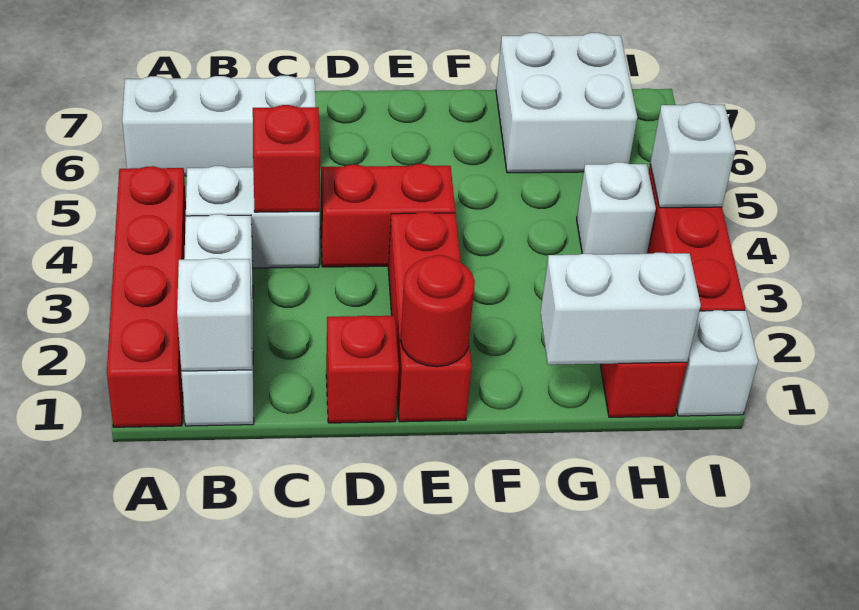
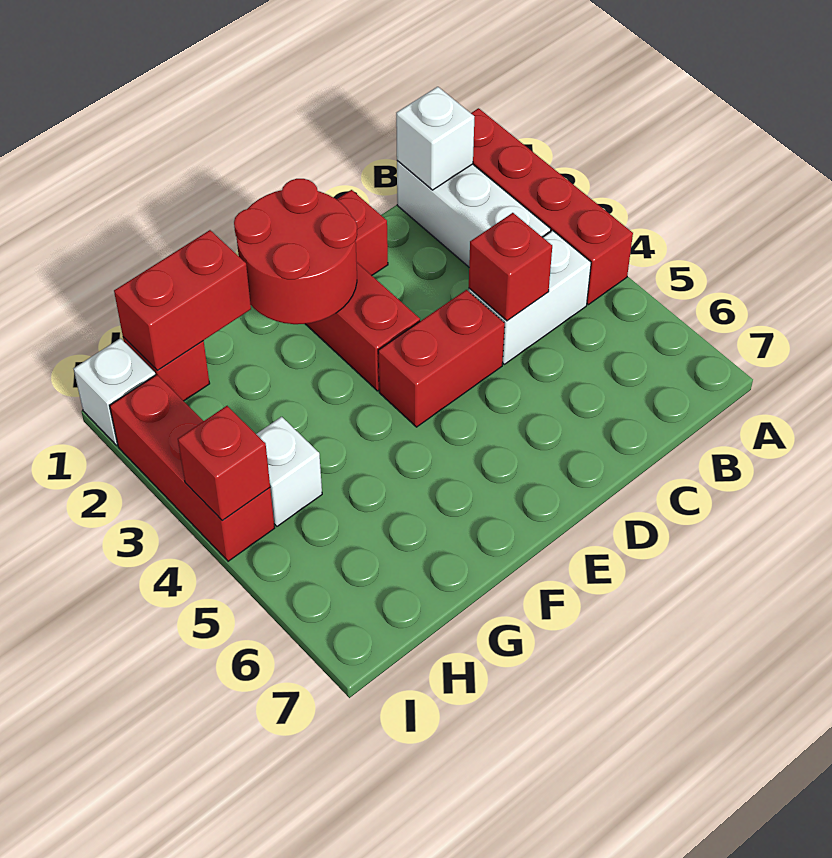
white brick A6:C6 level 1 -> none
red round brick E1 level 2 -> red round brick E1:F2 level 2
white brick G1:H1 level 2 -> red brick G1:H1 level 2
white brick G6:H7 level 1 -> none
white brick I4 level 2 -> red brick I4 level 2

